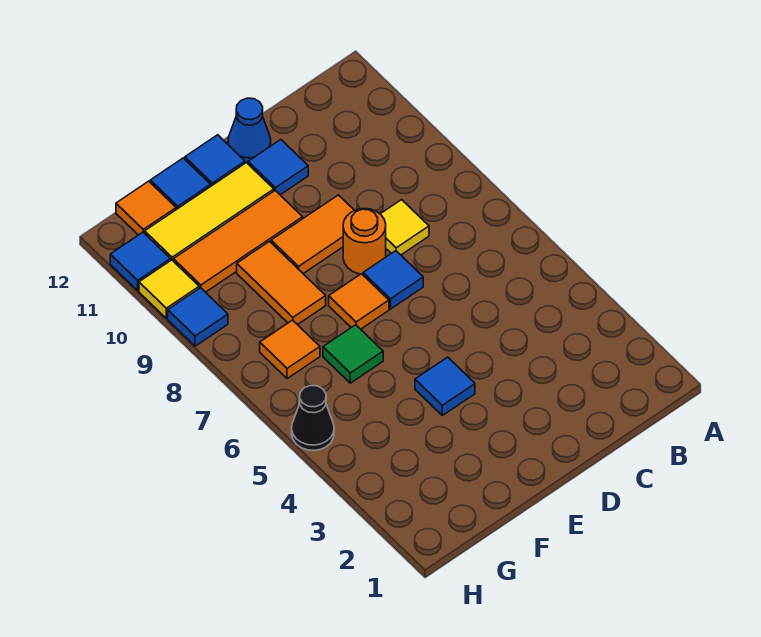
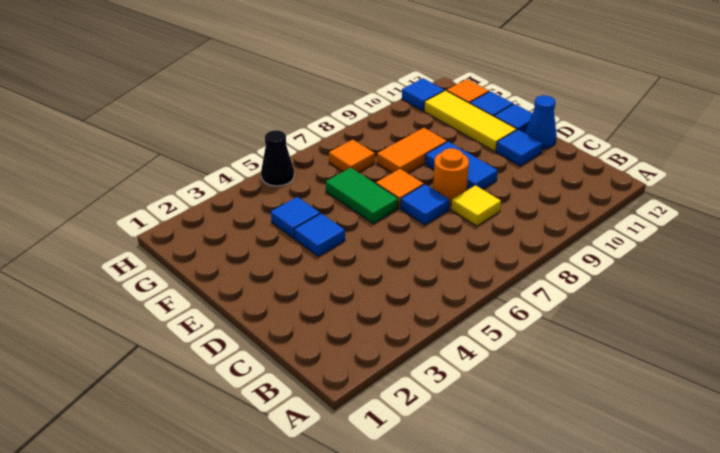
orange tile D9:E9 level 1 -> blue tile D9:E9 level 1
orange tile E10:G10 level 1 -> none
green tile F6 level 1 -> green tile E6:F6 level 1
blue tile H9 level 1 -> blue tile F4 level 1
yellow tile H10 level 1 -> none

